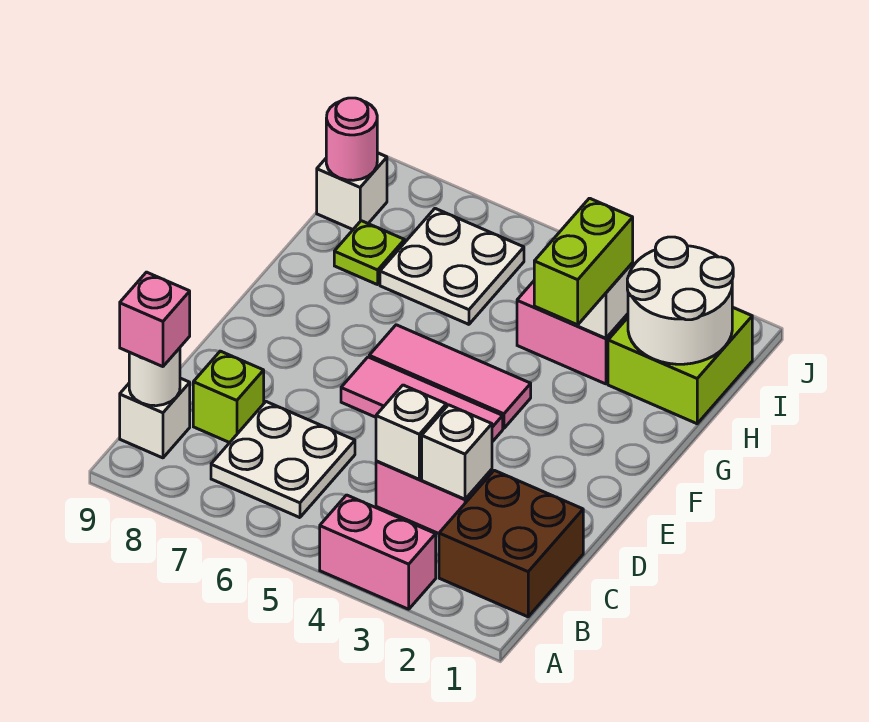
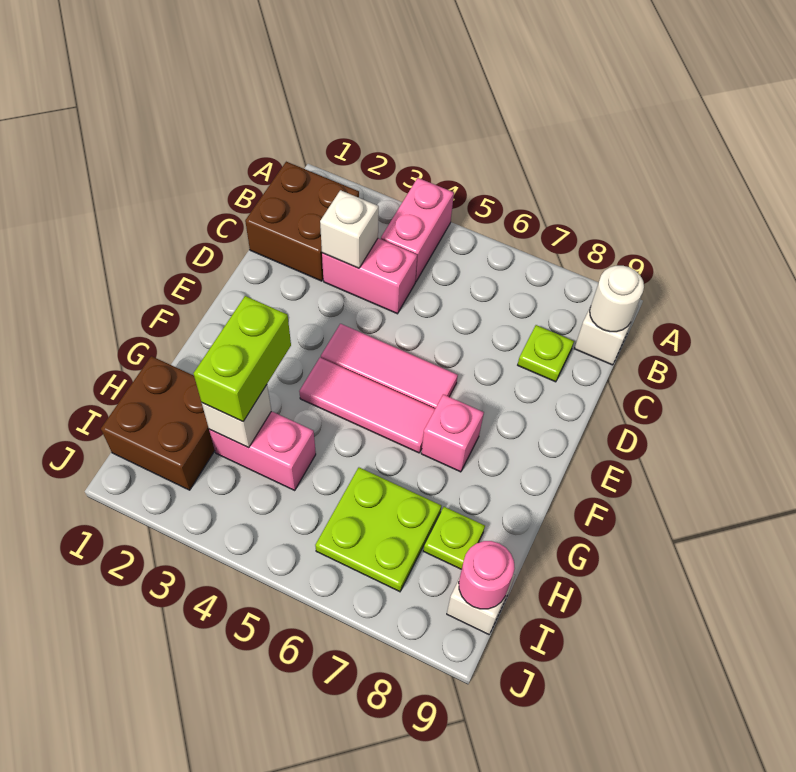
pink brick A3:A4 level 1 -> pink brick A4:B4 level 1
white plate B6:C7 level 1 -> none
pink brick B9 level 3 -> pink brick F7 level 1
white brick C4 level 2 -> none
lime brick C8 level 1 -> lime plate C8 level 1
lime brick H1:I2 level 1 -> brown brick H1:I2 level 1
white round brick H1:I2 level 2 -> none
white plate H6:I7 level 1 -> lime plate H6:I7 level 1

